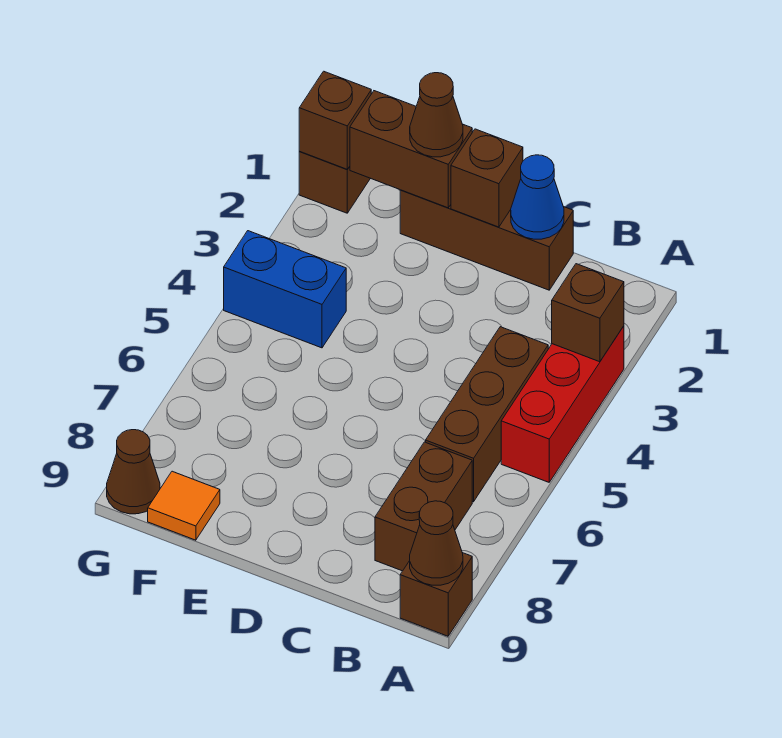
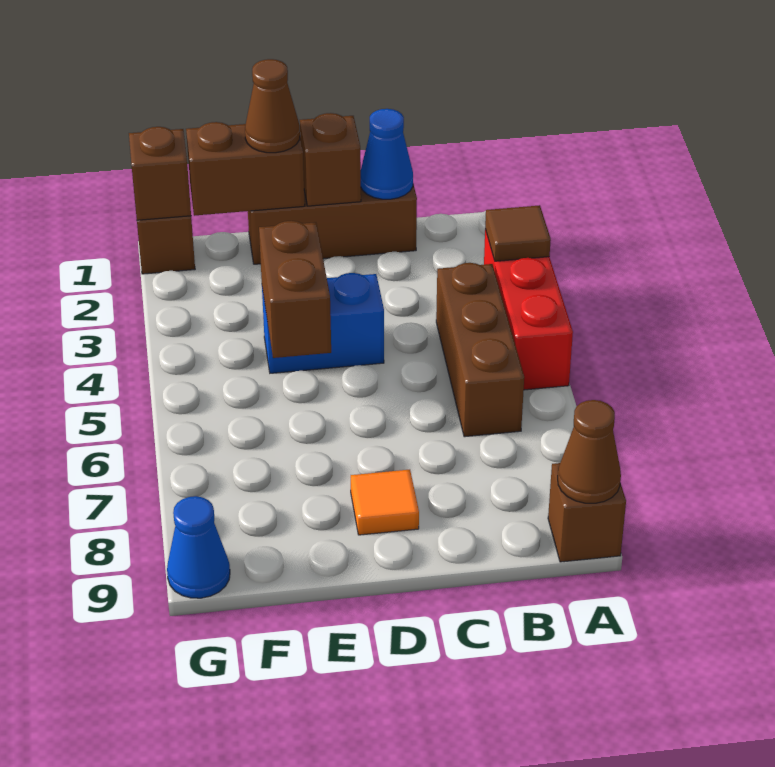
brown brick A3 level 2 -> brown tile A3 level 2
brown brick B7:B8 level 1 -> brown brick E4:E5 level 2
blue brick F4:G4 level 1 -> blue brick D4:E4 level 1
orange tile F9 level 1 -> orange tile D8 level 1
brown cone G9 level 1 -> blue cone G9 level 1

